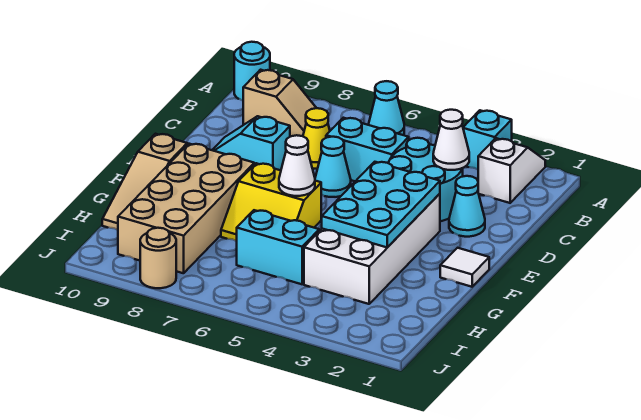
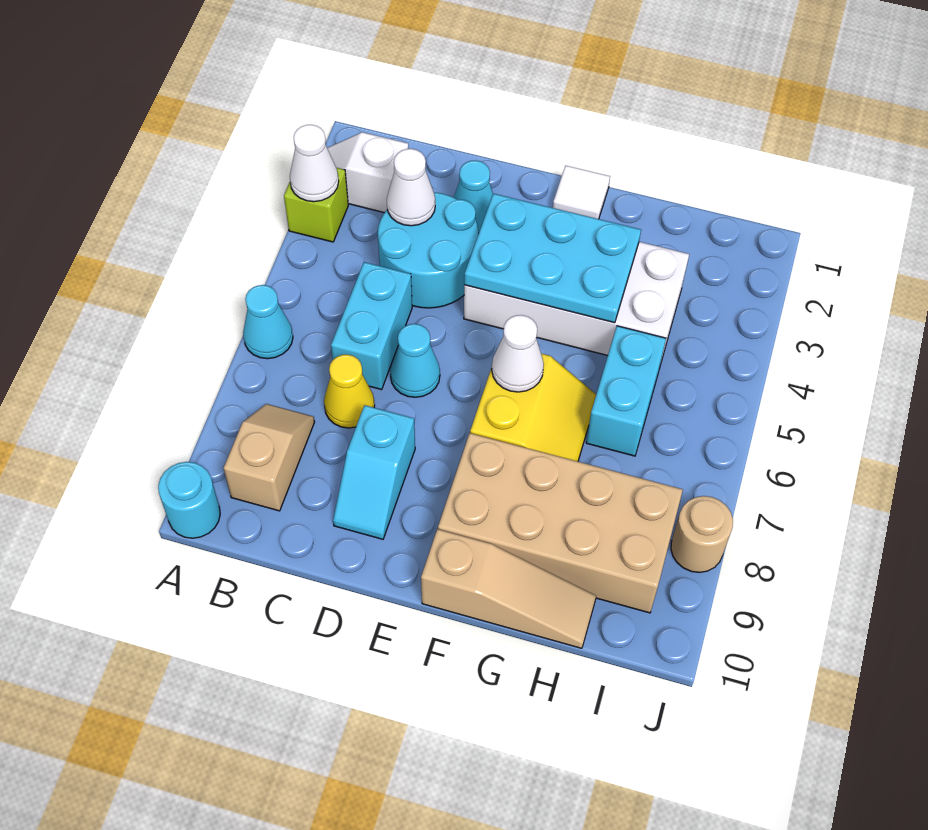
cyan brick A3 level 1 -> lime brick A3 level 1
none -> white cone A3 level 2

